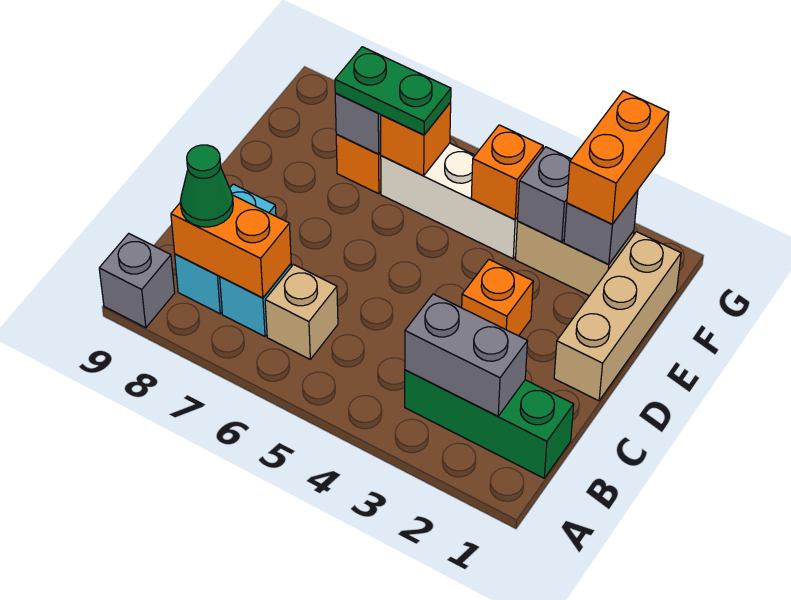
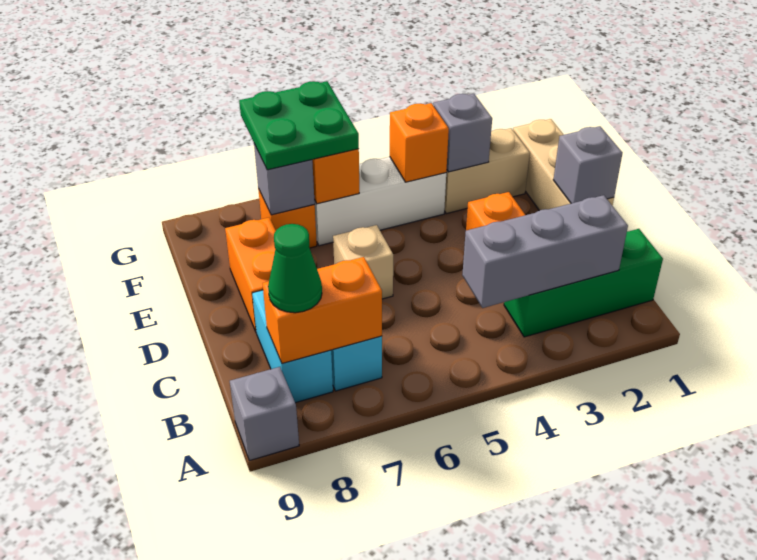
grey brick B2:B3 level 2 -> grey brick B2:B4 level 2
tan brick B6 level 1 -> tan brick D6 level 1
grey brick F2 level 2 -> grey brick D1 level 2
orange brick F2:G2 level 3 -> orange brick D8:E8 level 1
green plate F6:F7 level 3 -> green plate F6:G7 level 3

